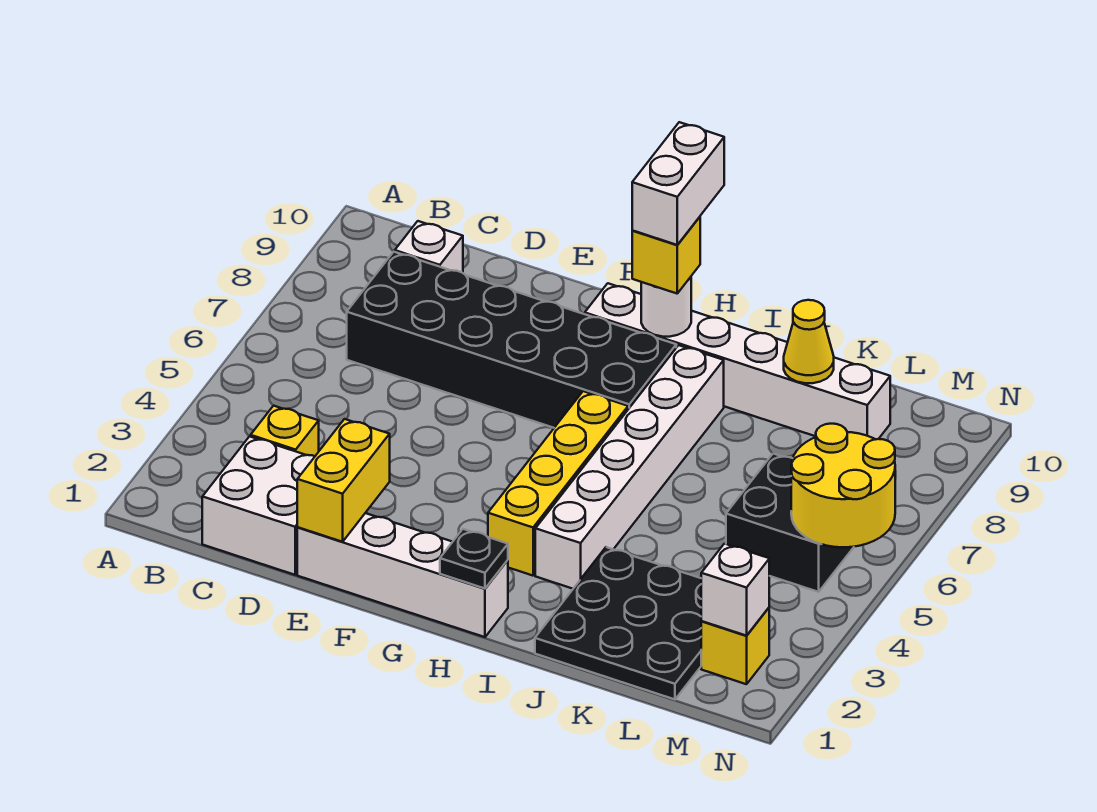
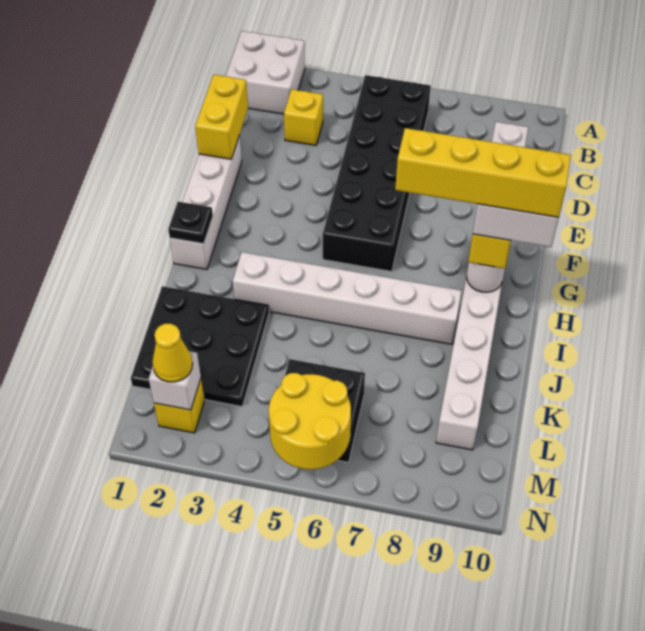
white brick C1:D2 level 1 -> white brick A1:B2 level 1
black brick C7:H8 level 1 -> black brick B5:G6 level 1
yellow brick E1:E2 level 2 -> yellow brick D1:E1 level 2
yellow brick H3:H6 level 1 -> yellow brick H7:H10 level 5
yellow cone K9 level 2 -> yellow cone M2 level 3

